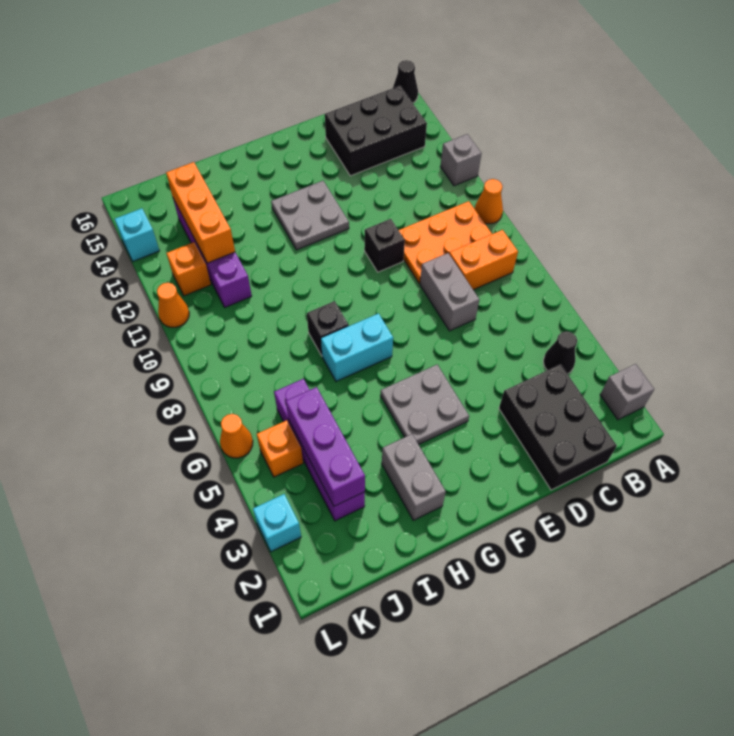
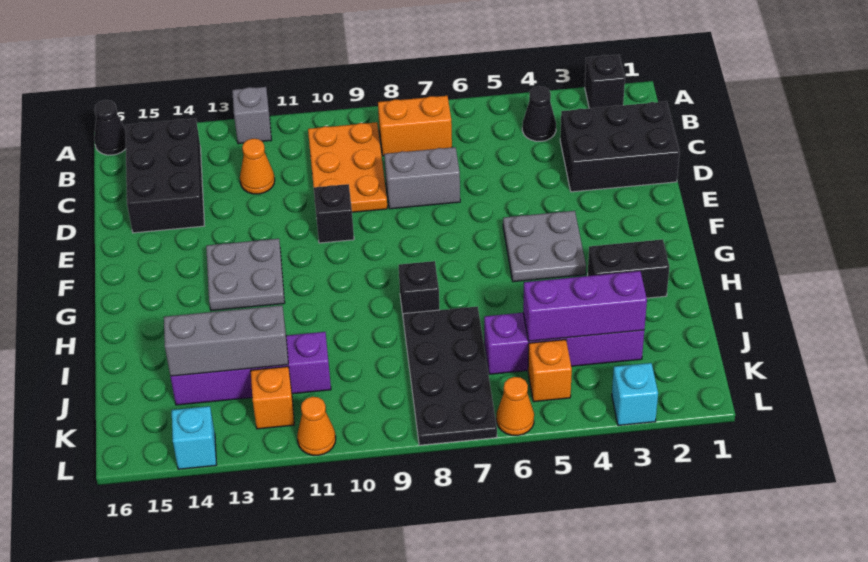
grey brick A2 level 1 -> black brick A2 level 1
orange cone A10 level 1 -> orange cone C12 level 1
orange brick B8:C8 level 1 -> orange brick B7:B8 level 1
cyan brick G7:H7 level 1 -> none
grey brick H2:H3 level 1 -> black brick H2:H3 level 1
none -> black plate I7:L8 level 1
orange brick J12:J14 level 2 -> grey brick J12:J14 level 2

